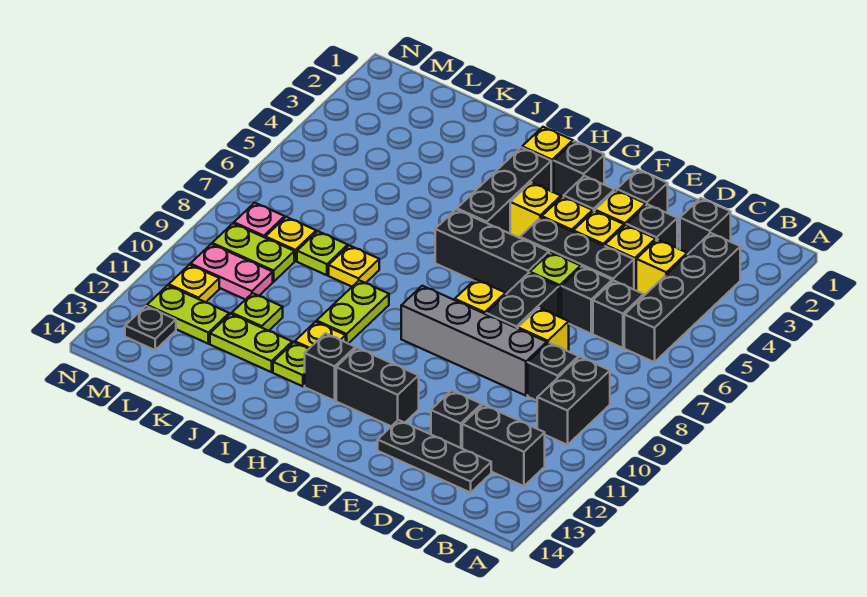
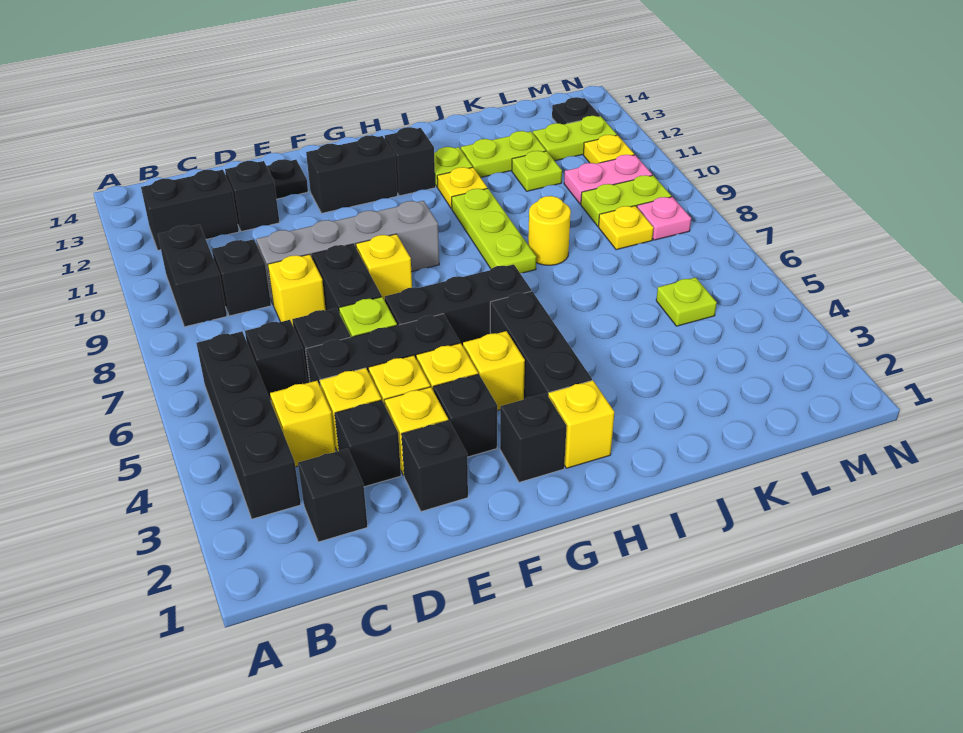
lime plate I9:I10 level 1 -> lime plate I8:I10 level 1
yellow plate J8 level 1 -> yellow round brick J8 level 1
lime plate K8 level 1 -> lime plate L5 level 1

